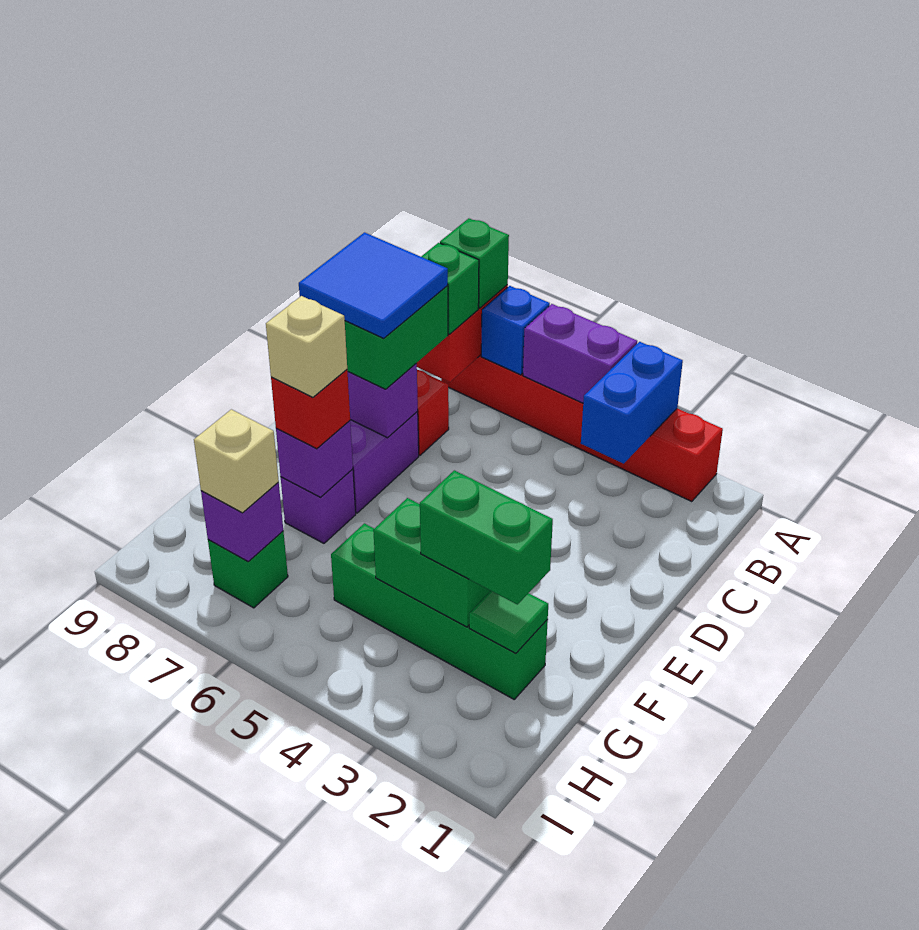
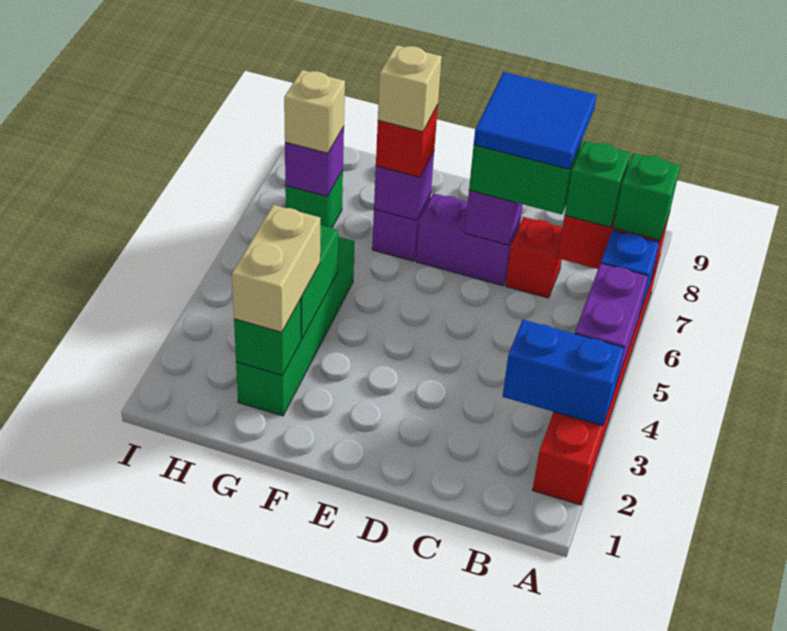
green tile G2 level 2 -> green brick G2 level 2
green brick G2:G3 level 3 -> tan brick G2:G3 level 3

